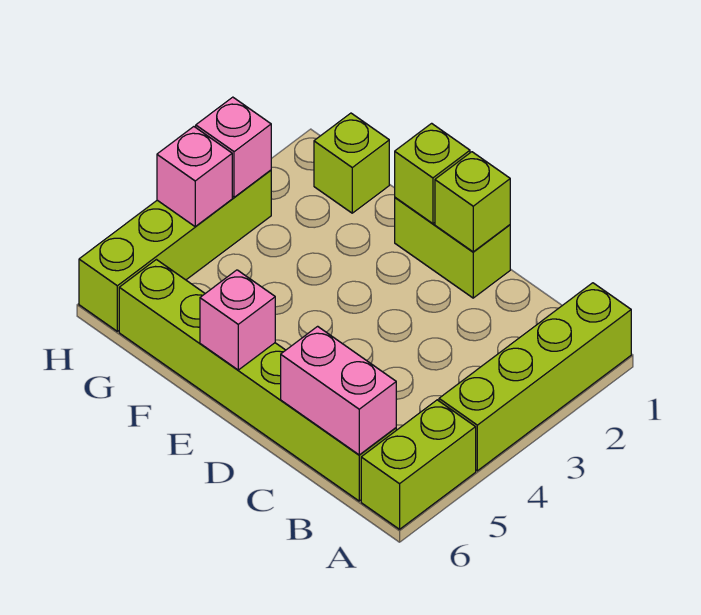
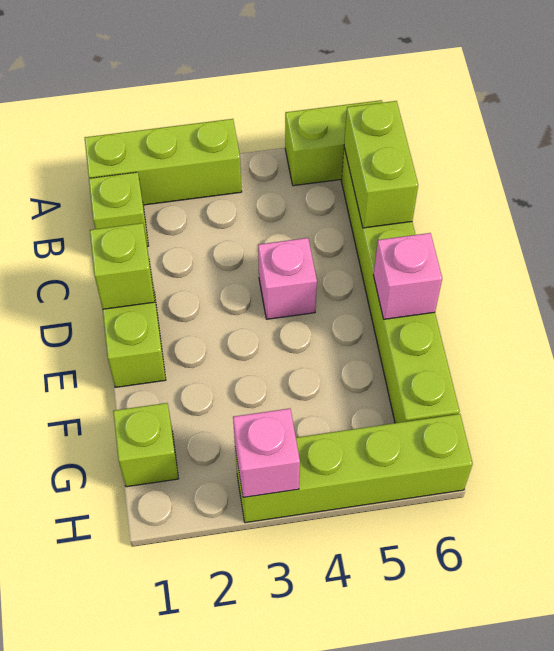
lime brick A1:A4 level 1 -> lime brick A1:A3 level 1
pink brick B6:C6 level 2 -> lime brick B6:C6 level 2
lime brick E1 level 2 -> lime brick B1 level 1
pink brick H4 level 2 -> pink brick D4 level 1

